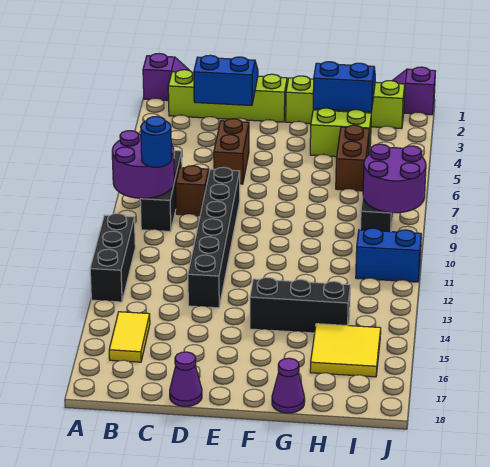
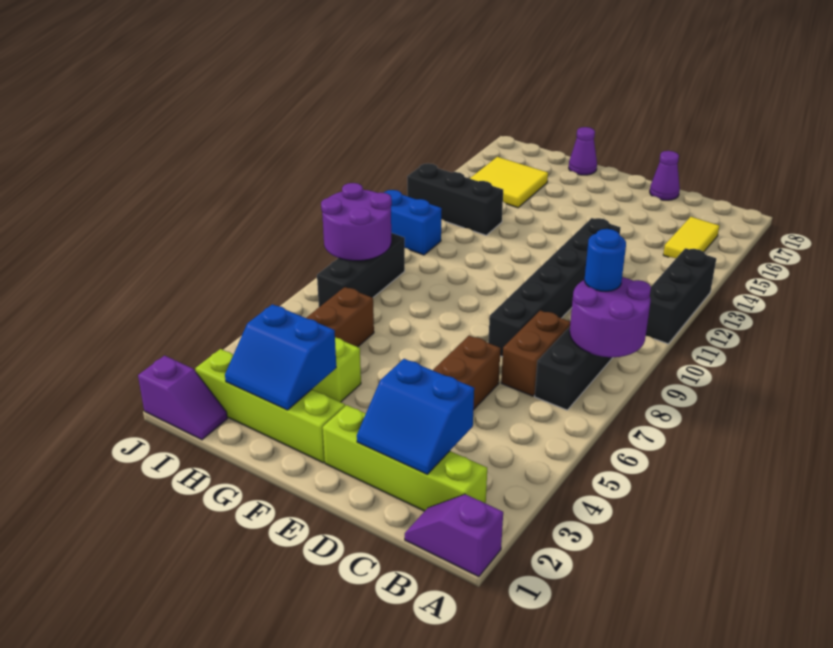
brown brick C8 level 1 -> brown brick C7:C8 level 1
black brick F14:H14 level 1 -> black brick H13:J13 level 1

